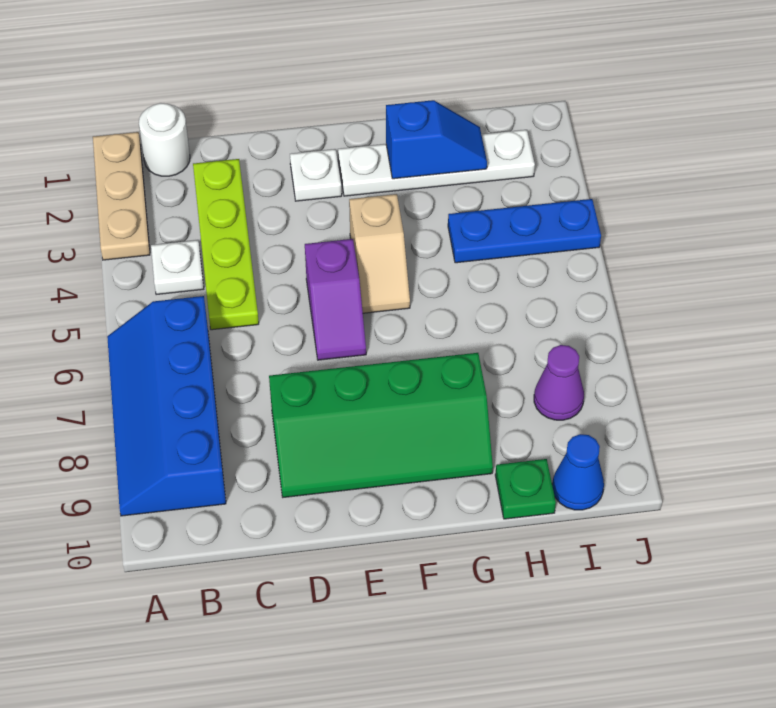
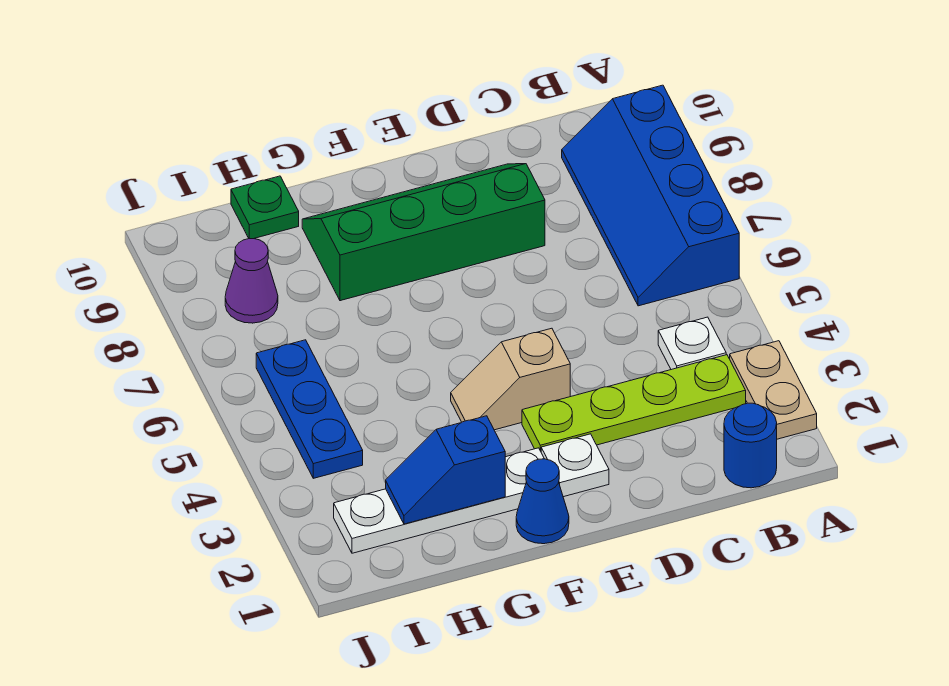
tan plate A1:A3 level 1 -> tan plate A2:A3 level 1
blue slope A6:B9 level 1 top B -> blue slope A6:B9 level 1 top A
white round brick B1 level 1 -> blue round brick B1 level 1
lime plate C2:C5 level 1 -> lime plate B3:E3 level 1
purple slope E5:E6 level 1 top 5 -> none
tan slope F4:F5 level 1 top 4 -> tan slope E4:F4 level 1 top E
blue plate H4:J4 level 1 -> blue plate I4:I6 level 1
blue cone I10 level 1 -> blue cone F1 level 1

